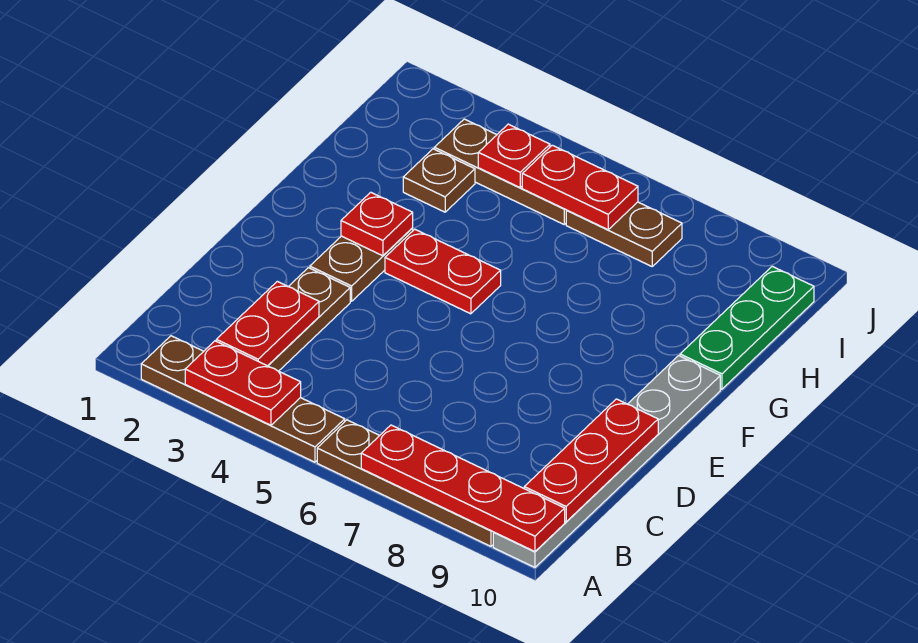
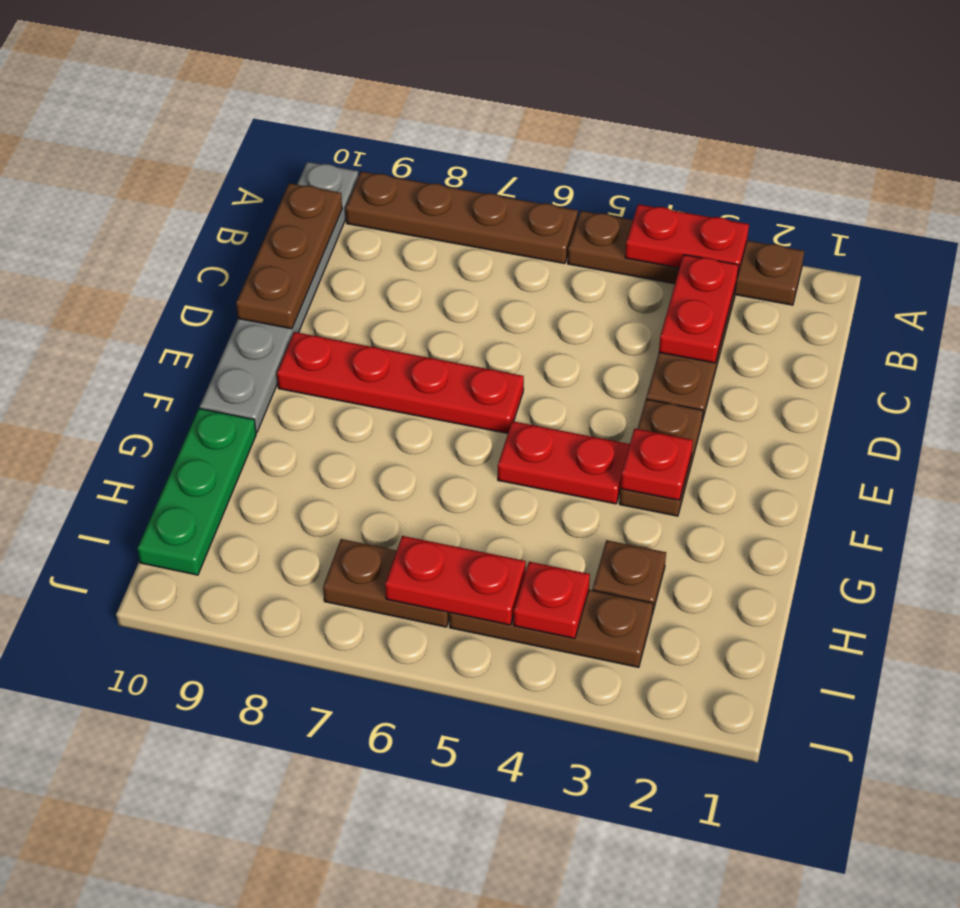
red plate A7:A10 level 2 -> red plate E6:E9 level 1
red plate B10:D10 level 2 -> brown plate B10:D10 level 2

